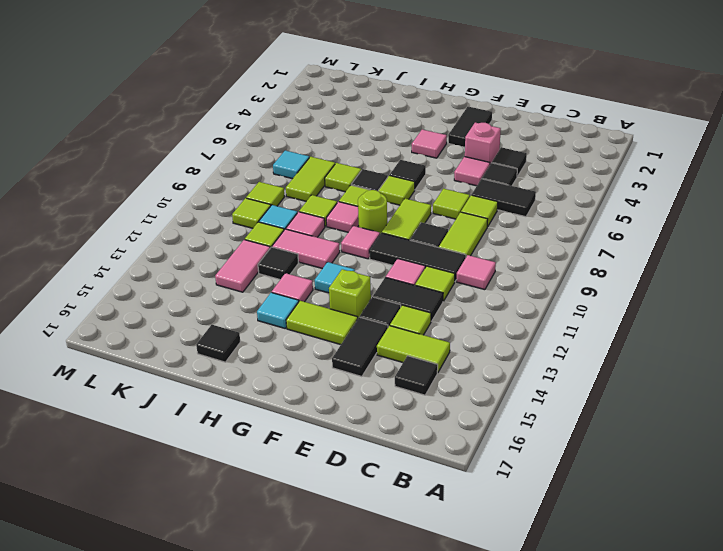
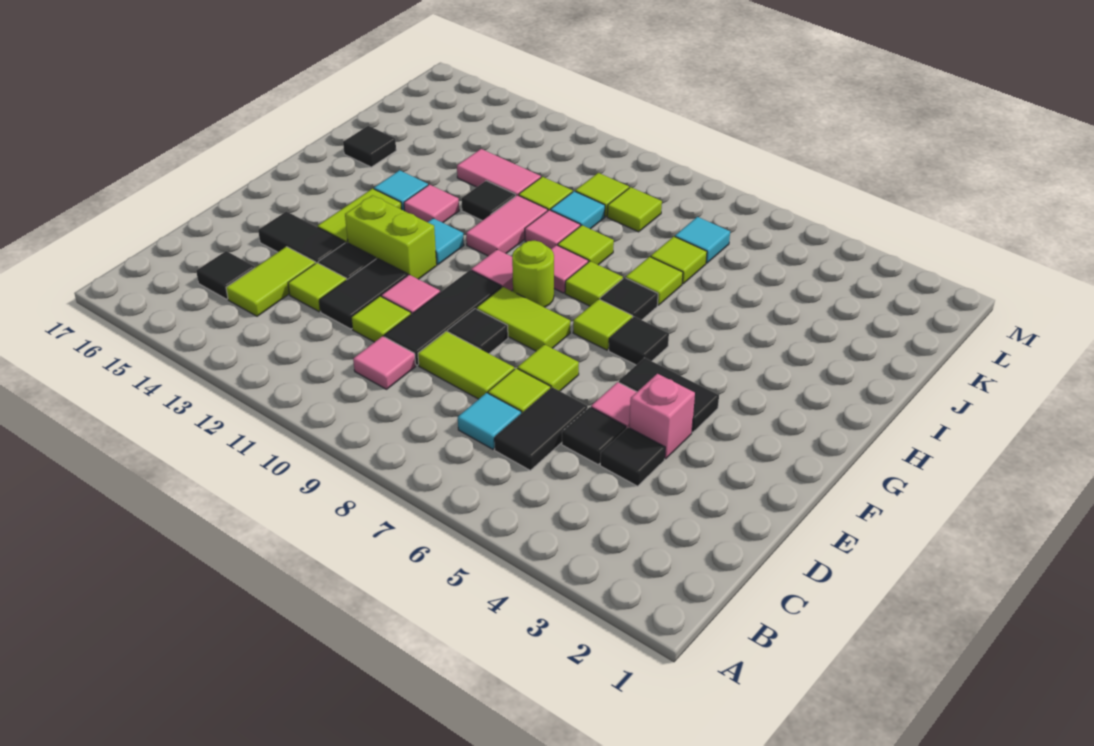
none -> cyan tile C7 level 1
black tile F2:F3 level 1 -> black tile F4:F5 level 1
lime brick F13 level 1 -> lime brick F12:F13 level 1
pink tile G4 level 1 -> none
lime tile J7:J8 level 1 -> lime tile J7 level 1

